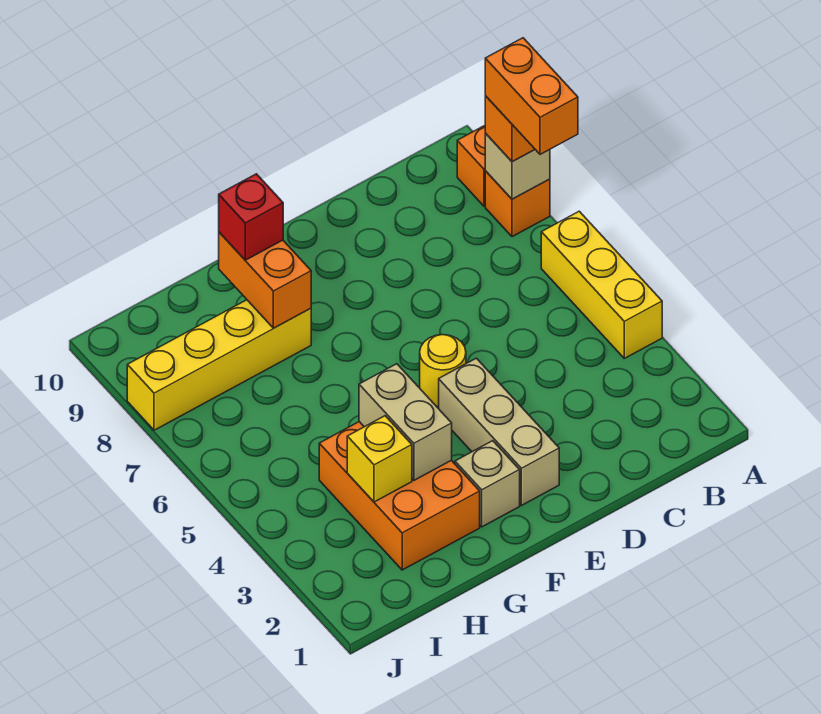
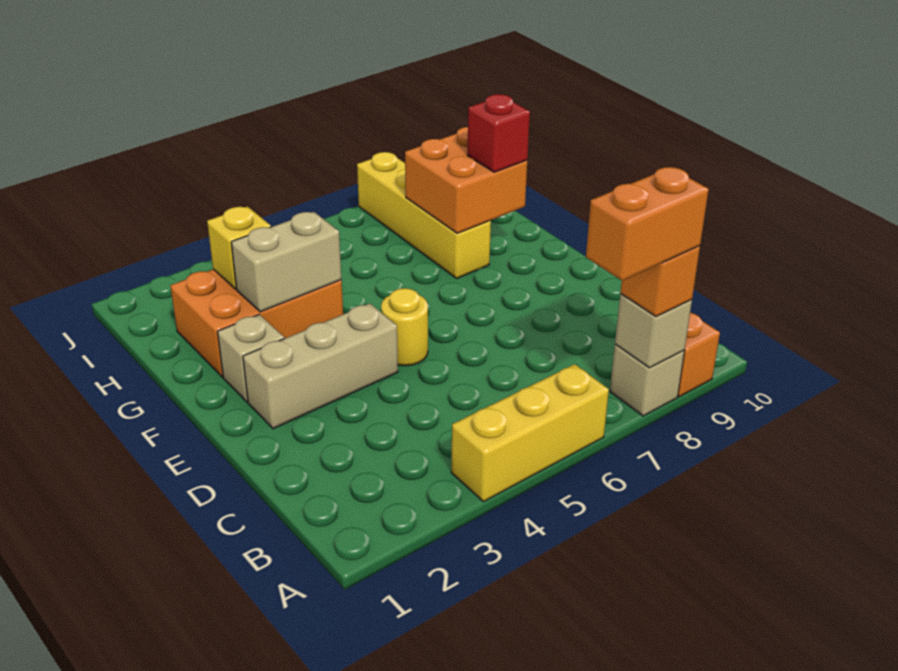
orange brick A8 level 1 -> tan brick A8 level 1
orange brick G8:G9 level 2 -> orange brick G8:H9 level 2

